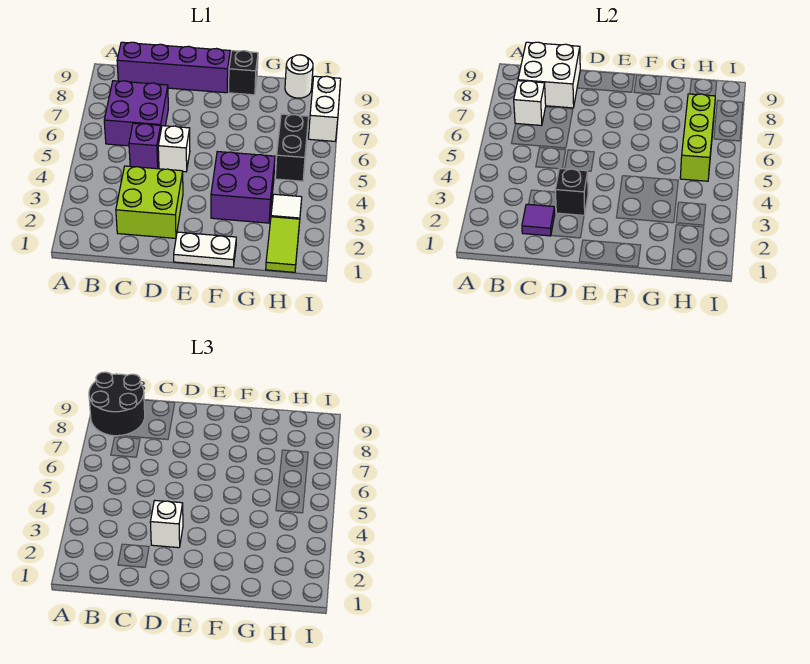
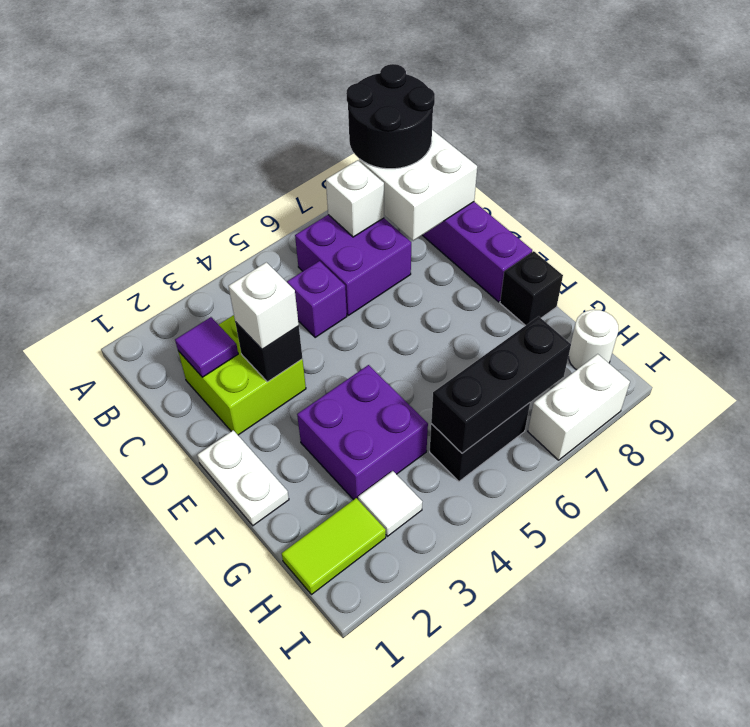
white brick D5 level 1 -> none
lime brick H5:H7 level 2 -> black brick H5:H7 level 2

